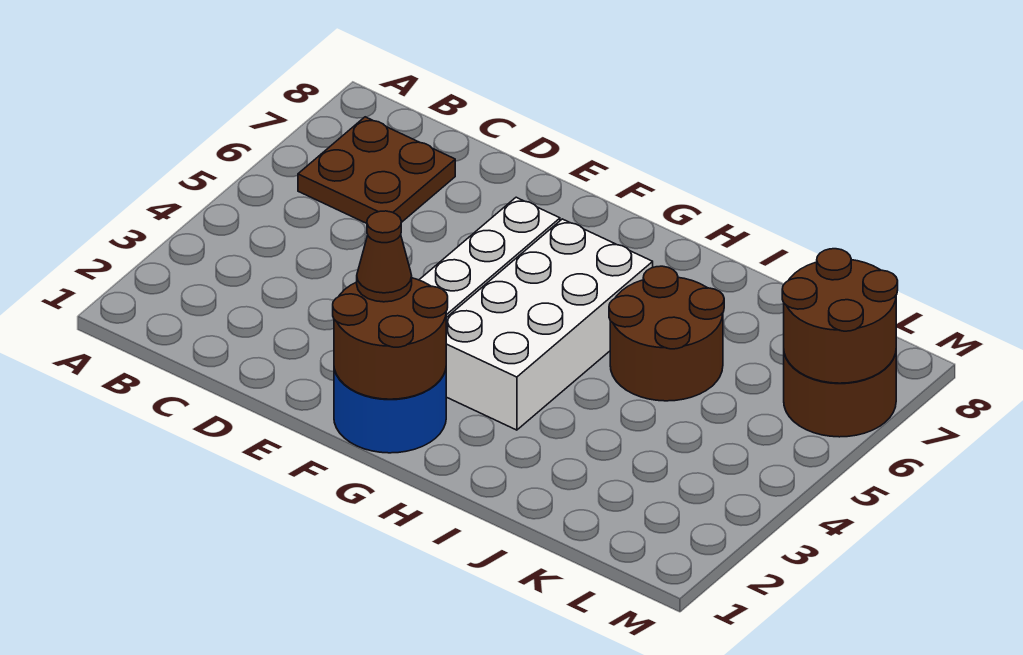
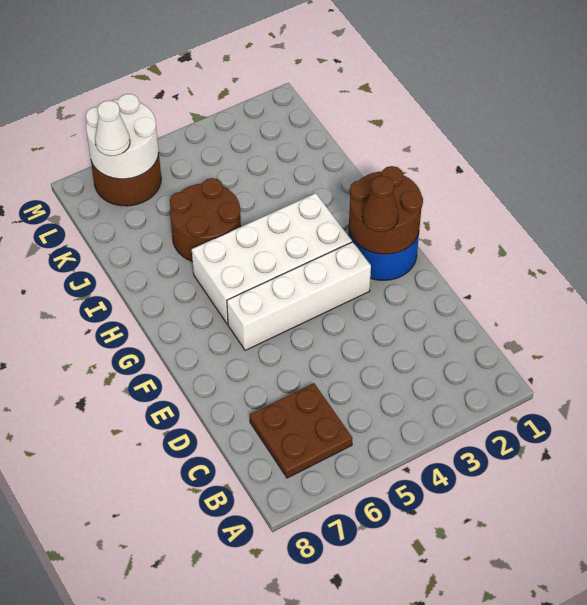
brown round brick L6:M7 level 2 -> white round brick L6:M7 level 2
none -> white cone L7 level 3

